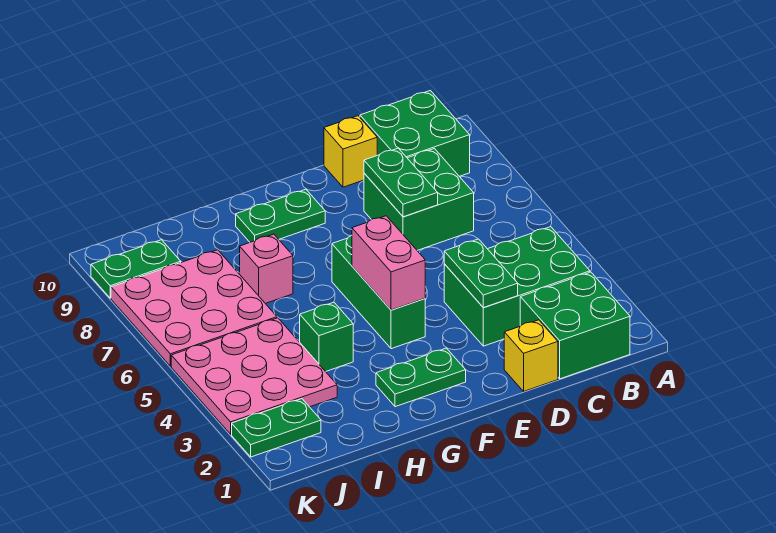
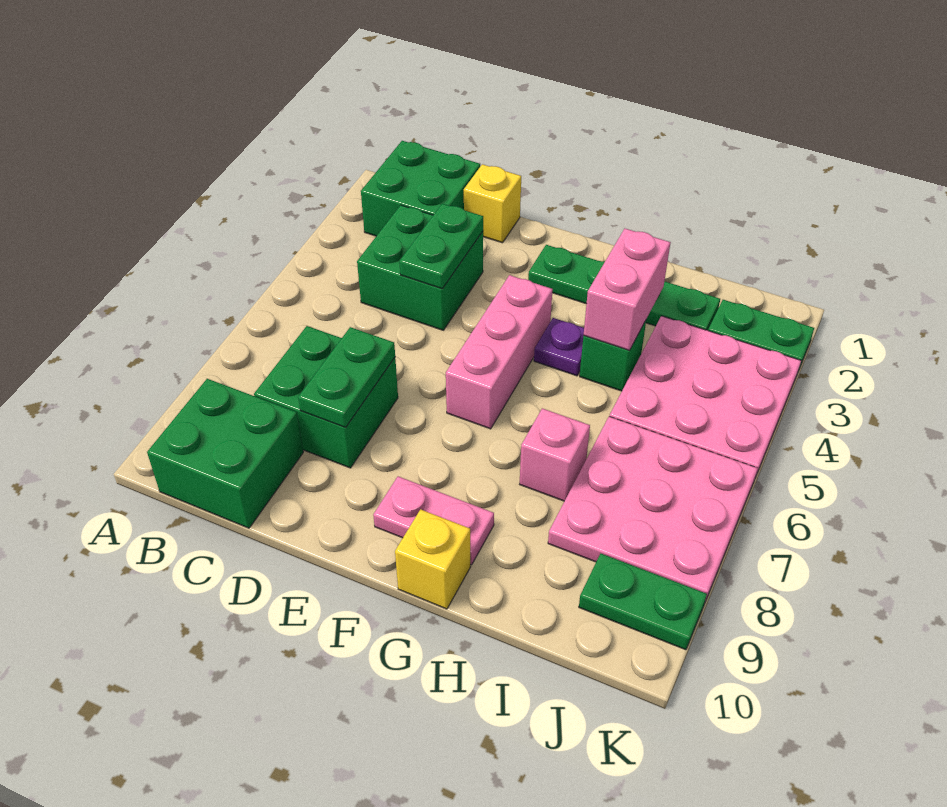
green brick B3:D4 level 1 -> green brick C3:D4 level 1
yellow brick D10 level 1 -> yellow brick G10 level 1
green plate F2:G2 level 1 -> green plate F2:I2 level 1
green brick F4:F6 level 1 -> pink brick F4:F6 level 1
pink brick F4:F5 level 2 -> pink brick H3:H4 level 2
green plate F9:G9 level 1 -> pink plate F9:G9 level 1
none -> purple plate G4 level 1

